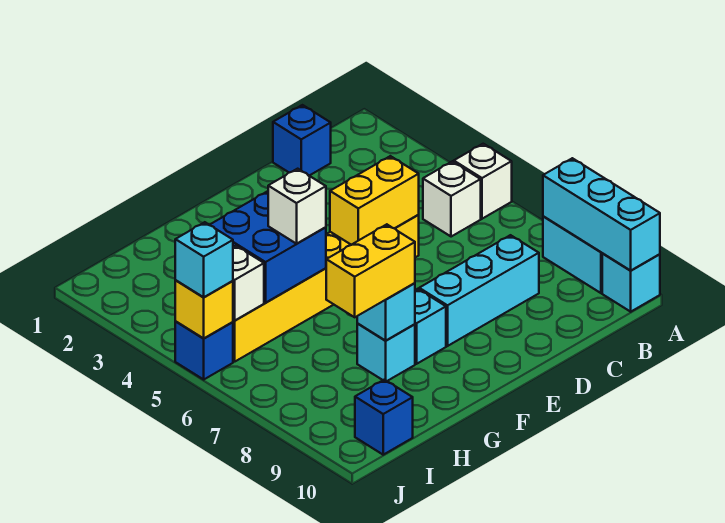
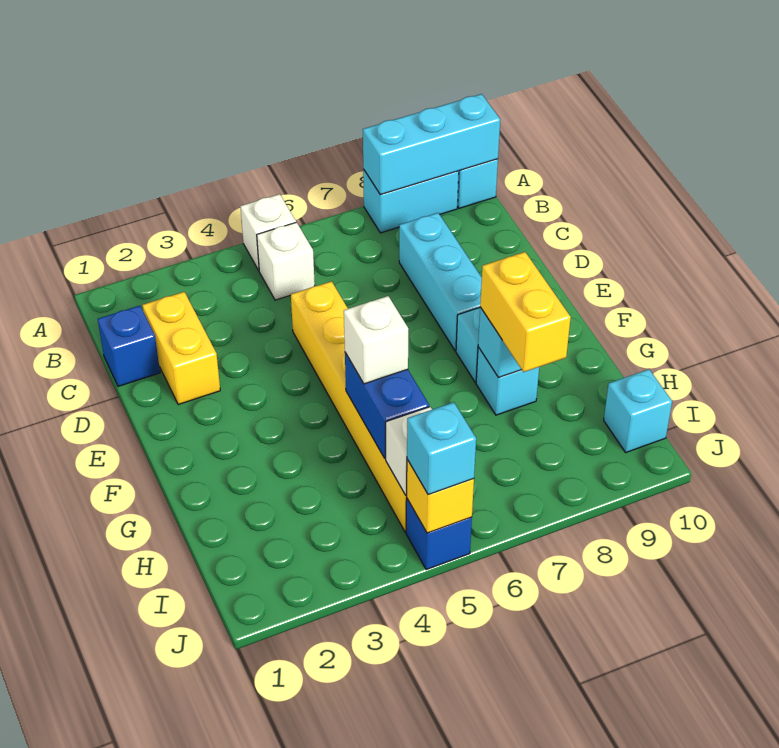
yellow brick D5:E5 level 2 -> yellow brick C2:D2 level 1
blue brick G4:H5 level 2 -> blue brick G5:H5 level 2
blue brick I10 level 1 -> cyan brick I10 level 1

